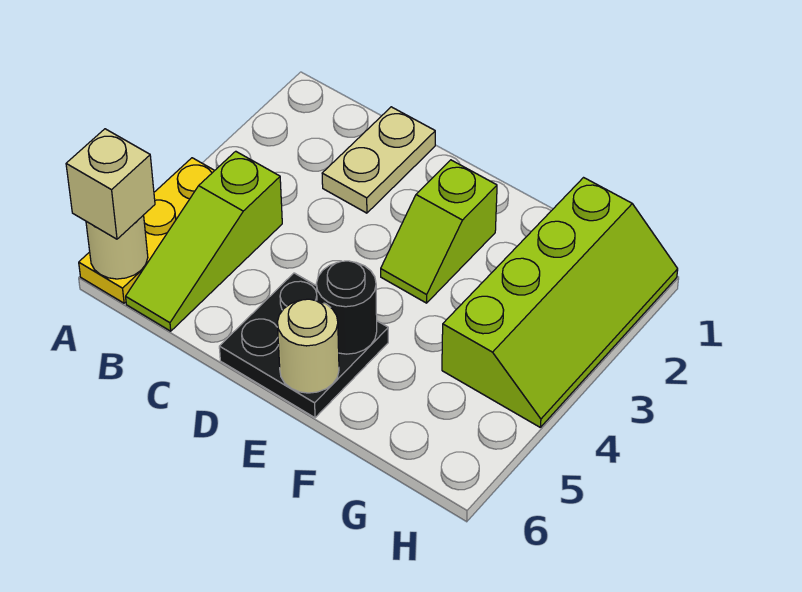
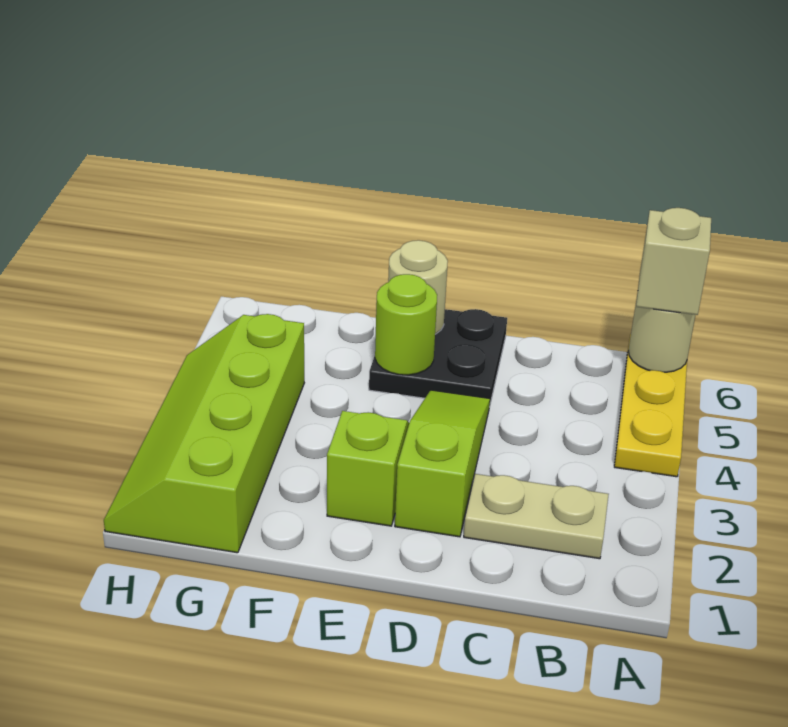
lime slope B4:B6 level 1 top 4 -> lime slope D2:D4 level 1 top 2
tan plate C1:C2 level 1 -> tan plate B2:C2 level 1
black round brick E5 level 2 -> lime round brick E5 level 2

